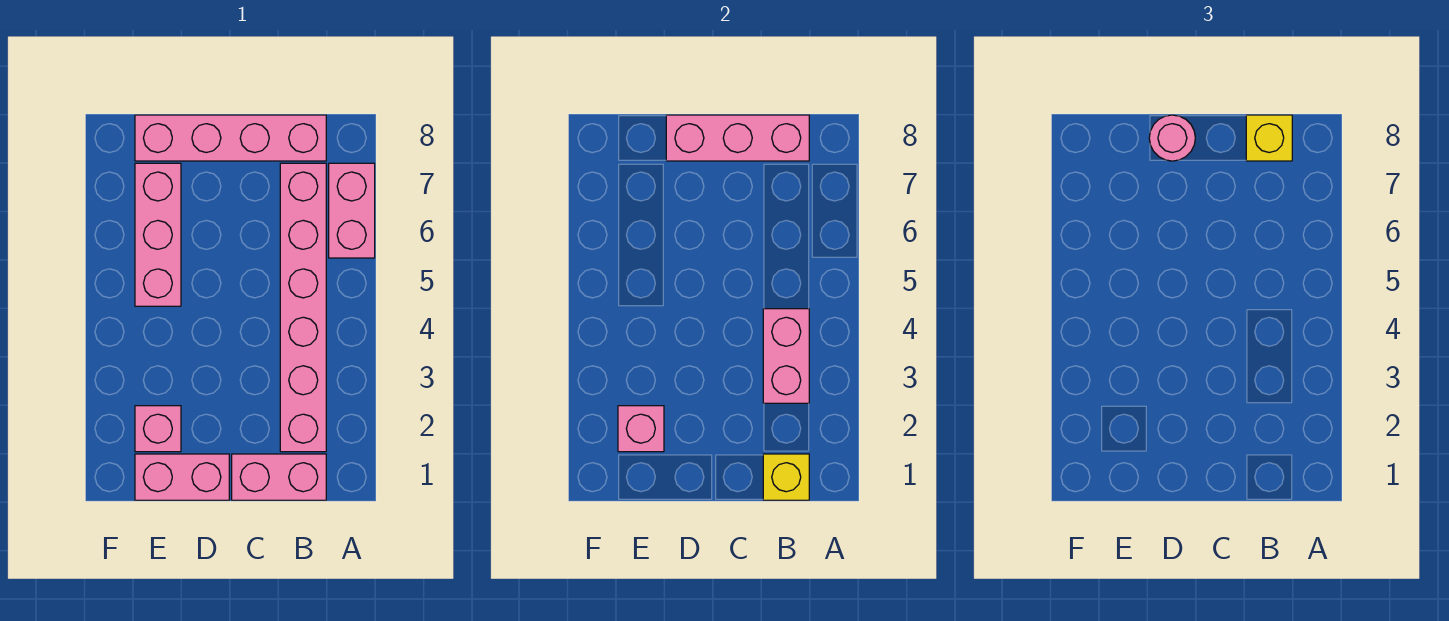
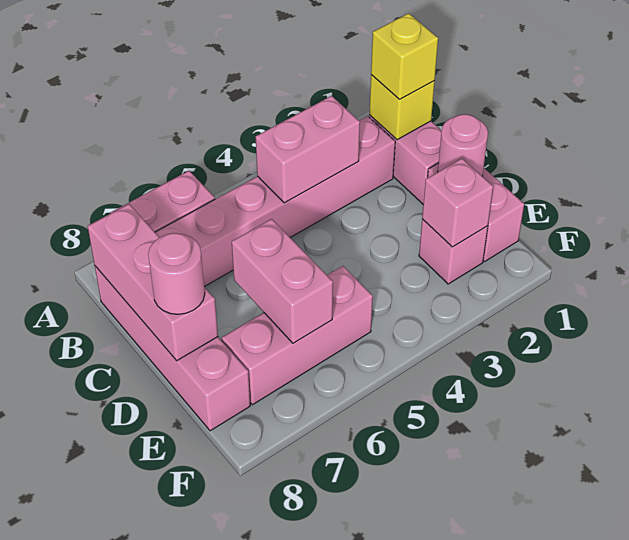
yellow brick B8 level 3 -> yellow brick B1 level 3
none -> pink round brick D1 level 2
none -> pink brick D6:E6 level 2

